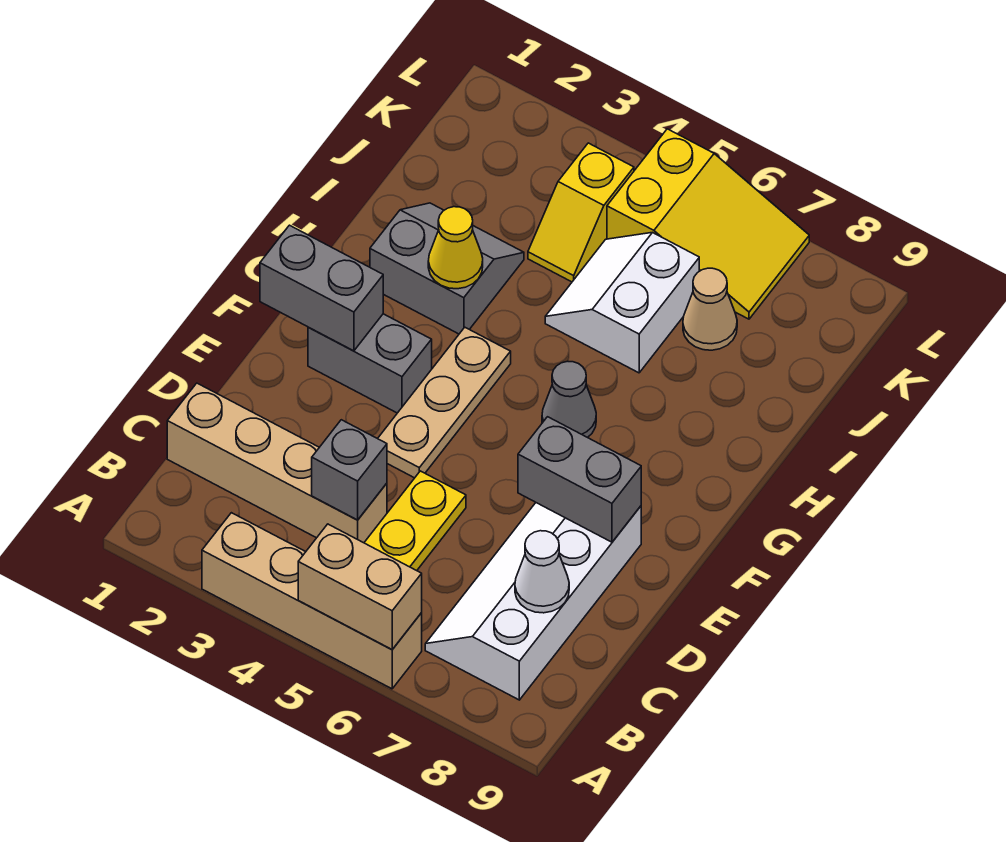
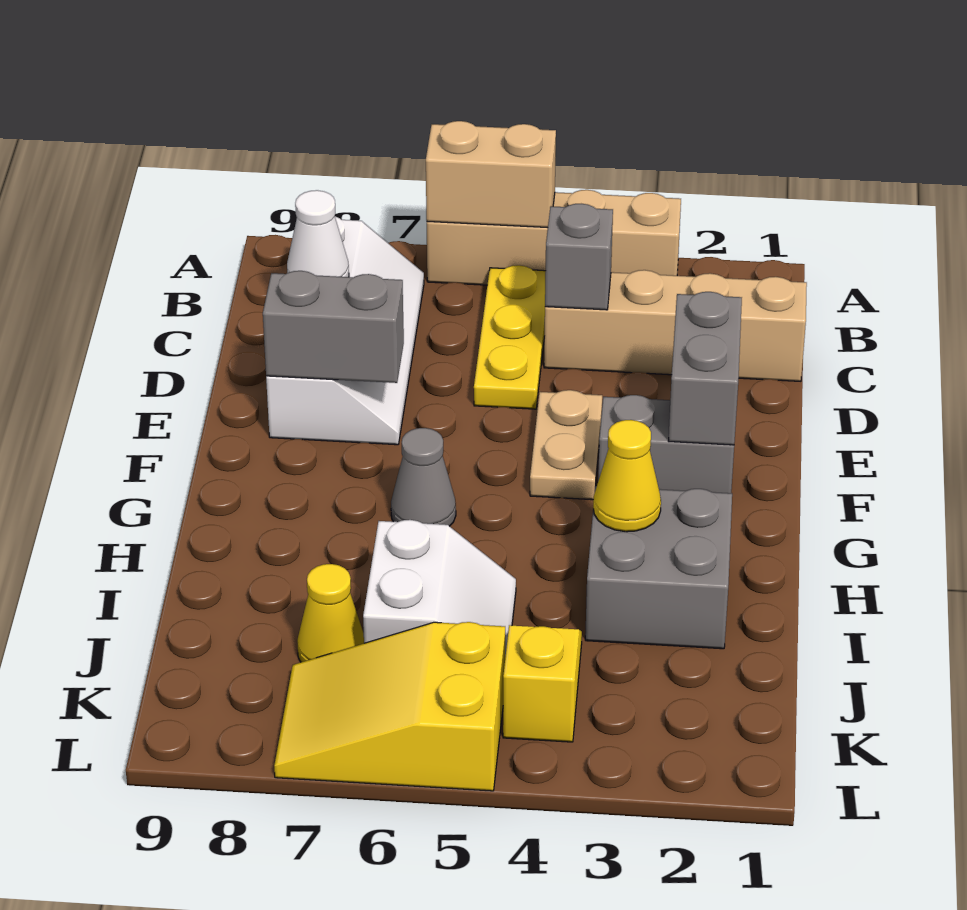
tan plate E4:G4 level 1 -> tan plate E4:F4 level 1
grey brick F1:F2 level 2 -> grey brick E2:F2 level 2
grey slope H2:I3 level 1 top H -> grey brick H2:I3 level 1
tan cone J7 level 1 -> yellow cone J7 level 1

